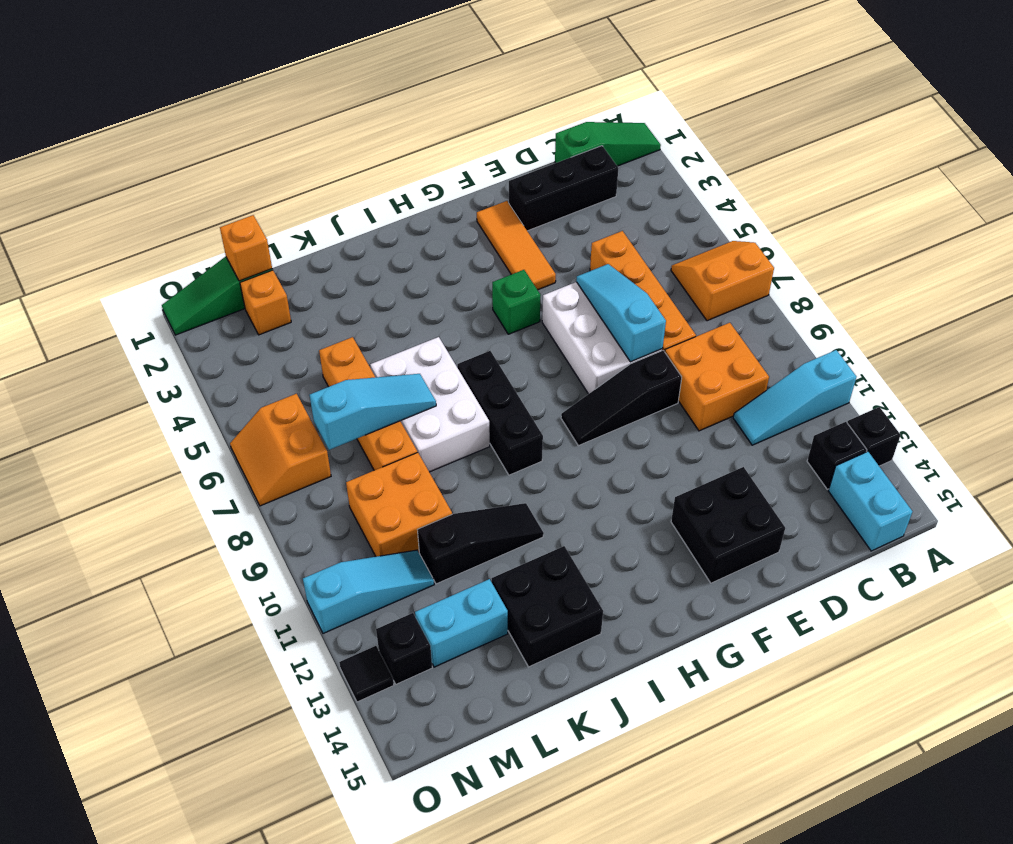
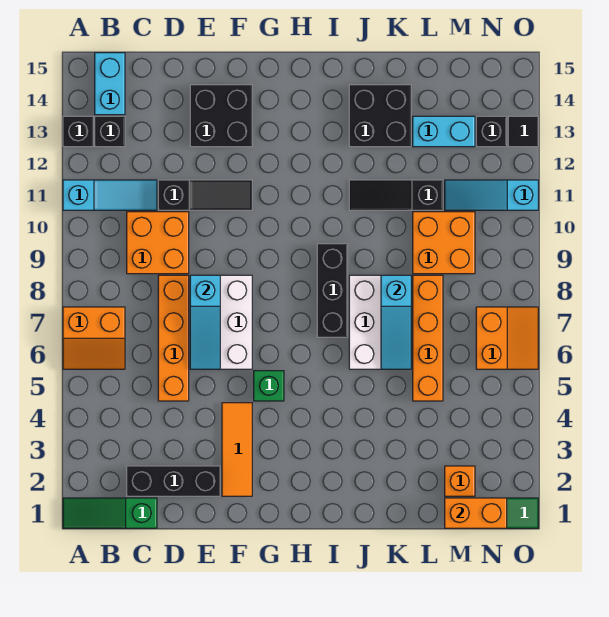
black slope E9:G9 level 1 top E -> black slope D11:F11 level 1 top D
cyan slope K7:M7 level 2 top M -> cyan slope K6:K8 level 2 top 8
orange brick M1 level 2 -> orange brick M1:N1 level 2

